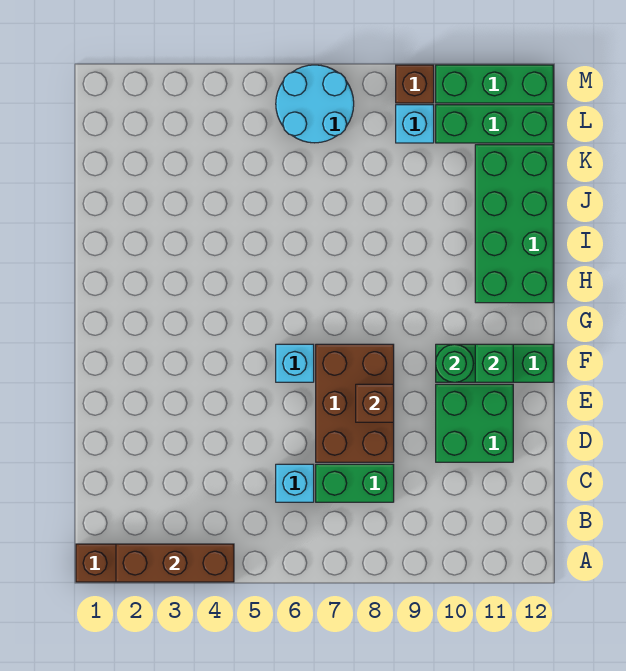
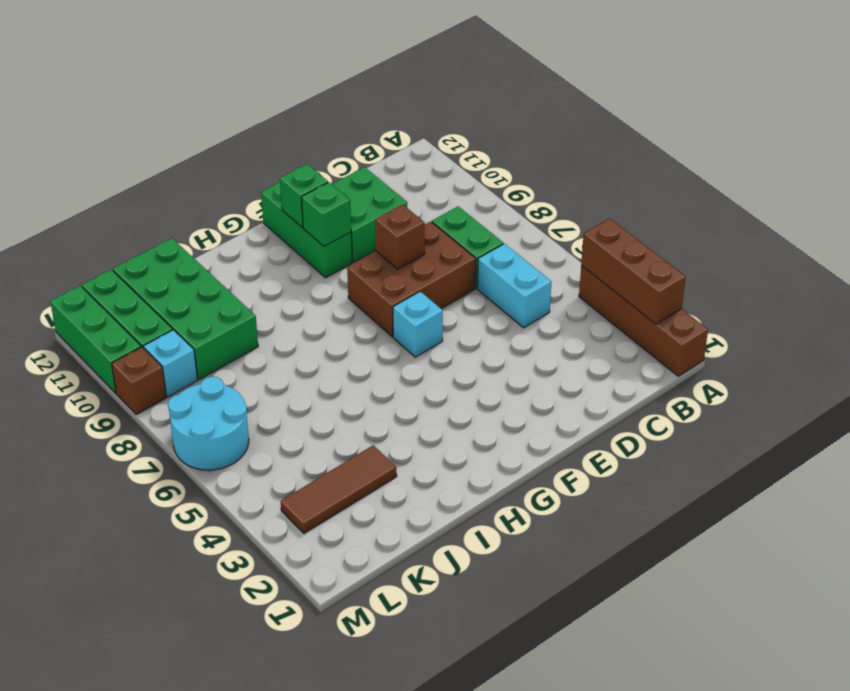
cyan brick C6 level 1 -> cyan brick C5:C6 level 1
green round brick F10 level 2 -> green brick F10 level 2
green brick H11:K12 level 1 -> green brick J9:K12 level 1
none -> brown tile J3:L3 level 1

